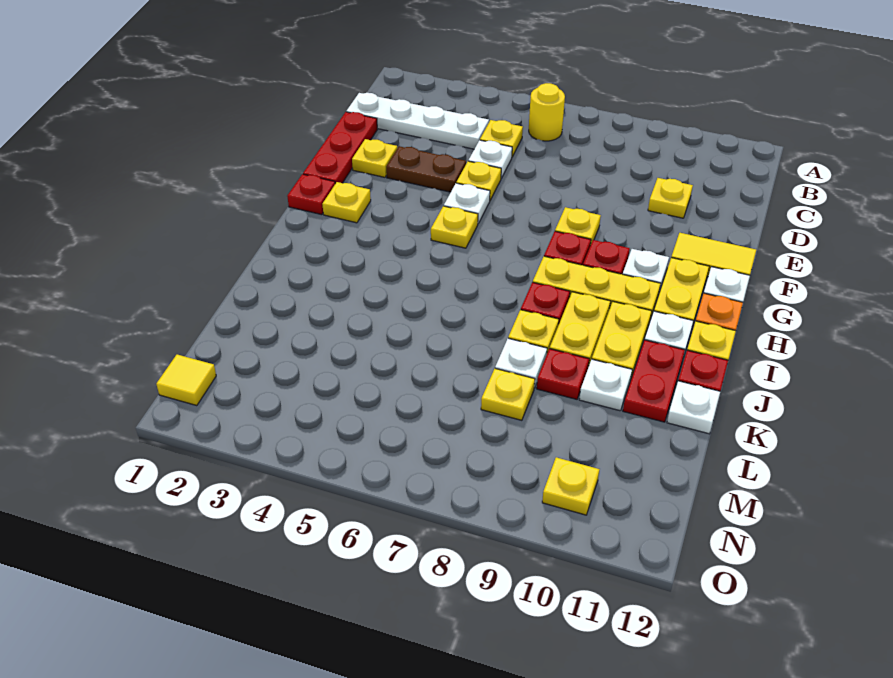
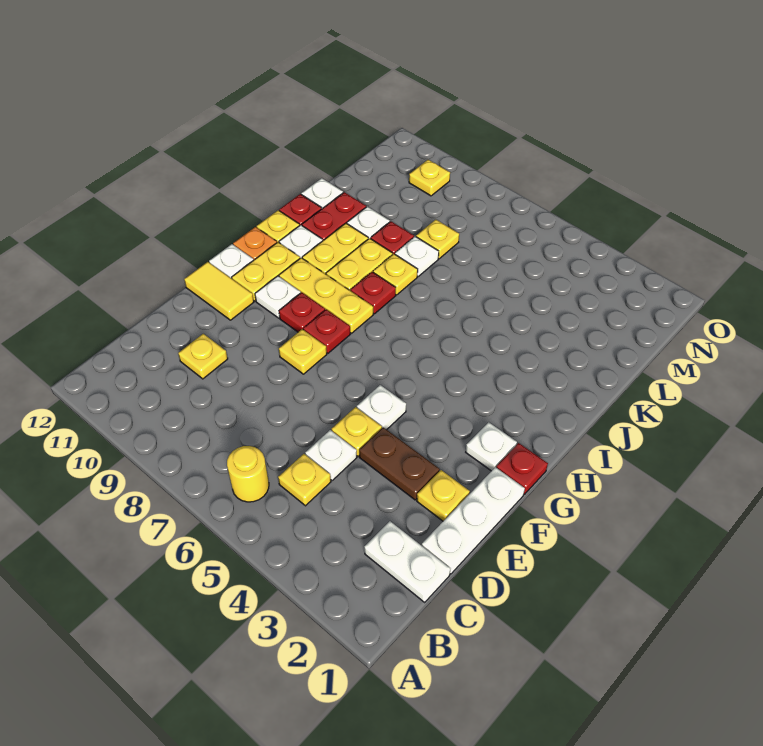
white plate C1:C4 level 1 -> white plate C1:C2 level 1
red plate D1:F1 level 1 -> white plate D1:F1 level 1
yellow plate G2 level 1 -> white plate G2 level 1
yellow plate G5 level 1 -> none
yellow tile N1 level 1 -> none

